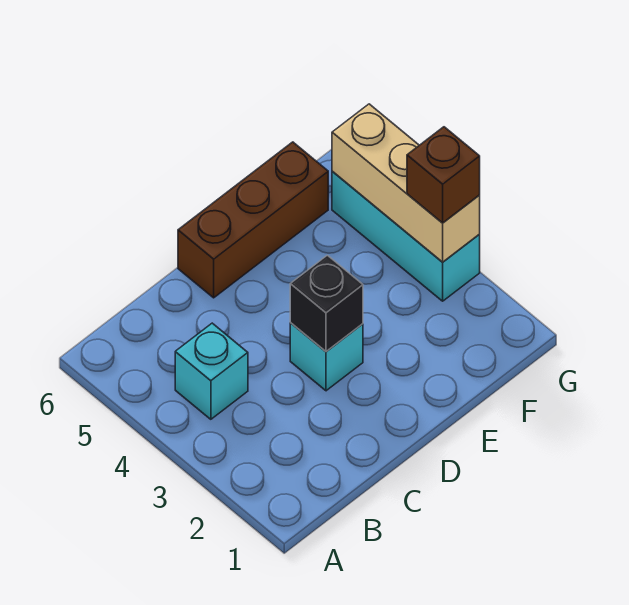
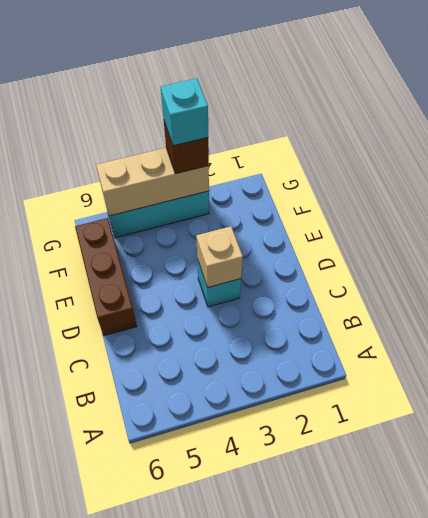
cyan brick B4 level 1 -> cyan brick G3 level 4
black brick D3 level 2 -> tan brick D3 level 2

